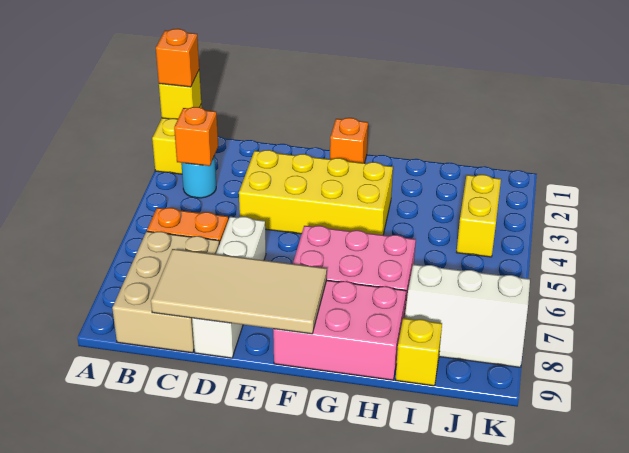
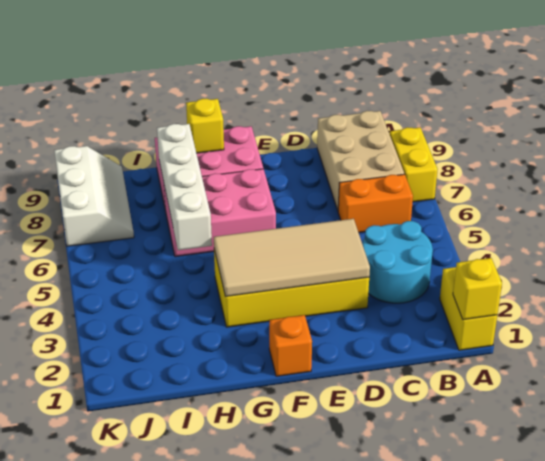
orange brick A1 level 3 -> none
cyan round brick B3 level 1 -> cyan round brick B3:C4 level 1
orange brick B3 level 2 -> none
tan tile C8:F9 level 2 -> tan tile D3:G4 level 2
white brick D6:D9 level 1 -> white brick H5:H8 level 2
white slope I7:K8 level 1 top 7 -> white slope J7:K9 level 1 top K
yellow brick I9 level 1 -> yellow brick G9 level 2
yellow brick J3:J4 level 1 -> yellow brick A7:A8 level 1

